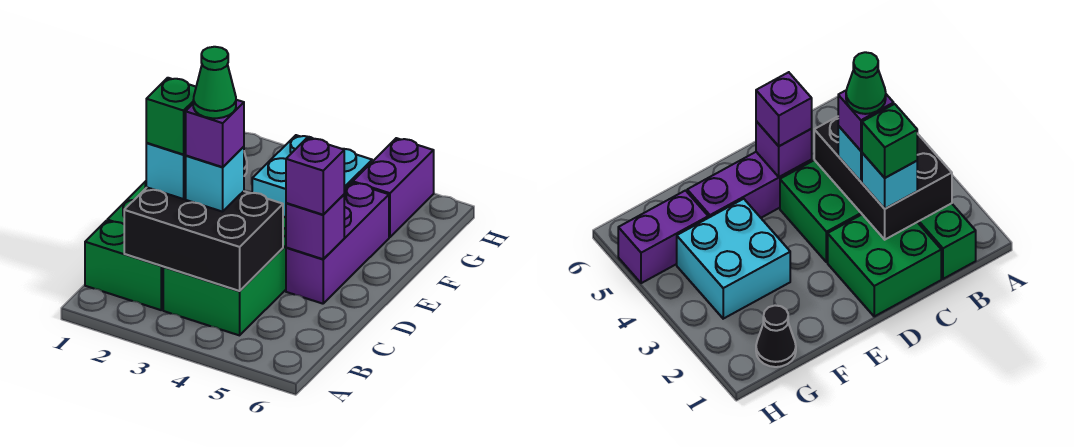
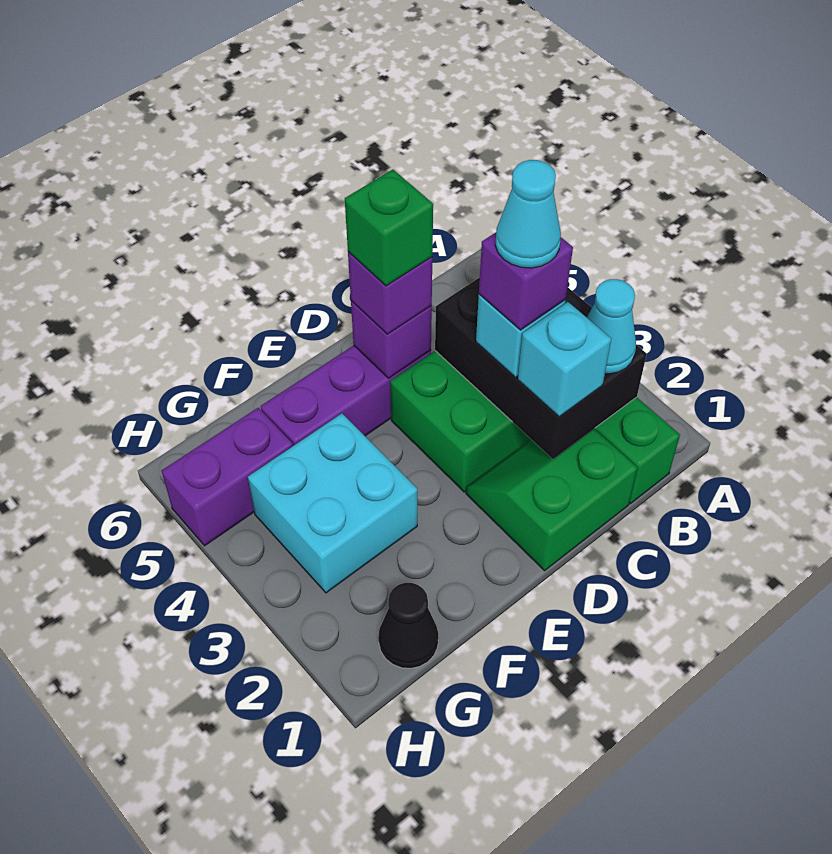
none -> cyan cone B2 level 3
green brick C1:D2 level 1 -> green slope C1:D2 level 1 top 1
green brick C2 level 4 -> green brick D5 level 4
green cone C3 level 5 -> cyan cone C3 level 5

